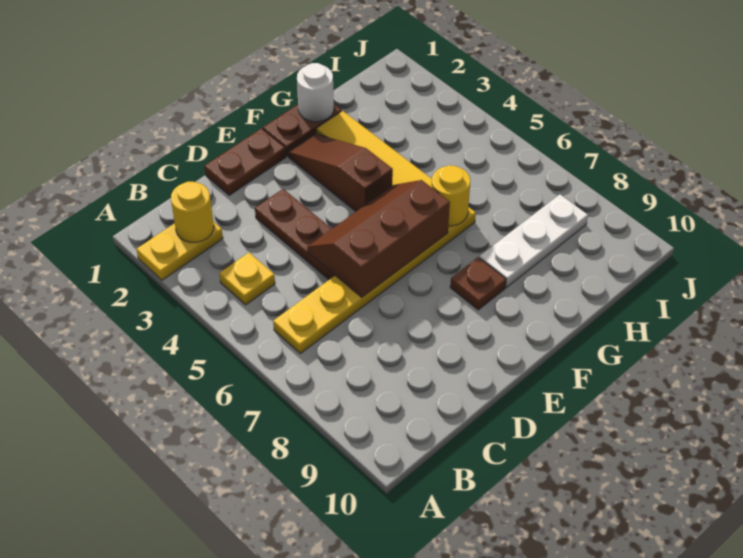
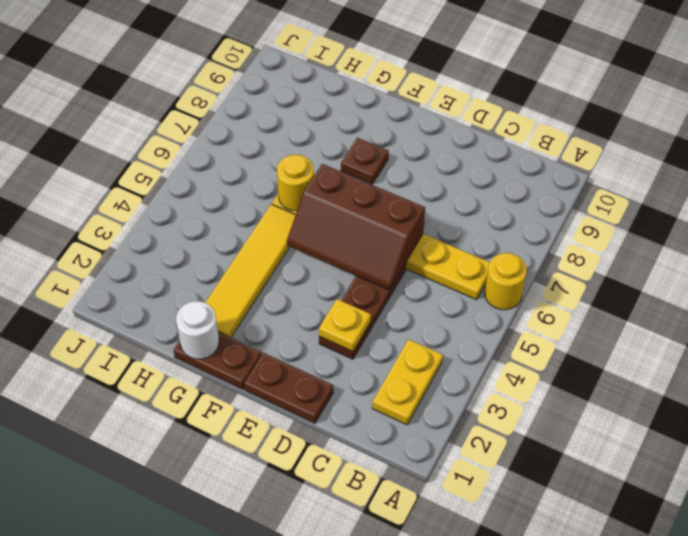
yellow plate A2:B2 level 1 -> yellow plate B2:B3 level 1
yellow round brick B2 level 2 -> yellow round brick A6 level 1
yellow plate B4 level 1 -> yellow plate D3 level 2
brown slope F2:F4 level 1 top 4 -> none
white plate G8:I8 level 1 -> none

